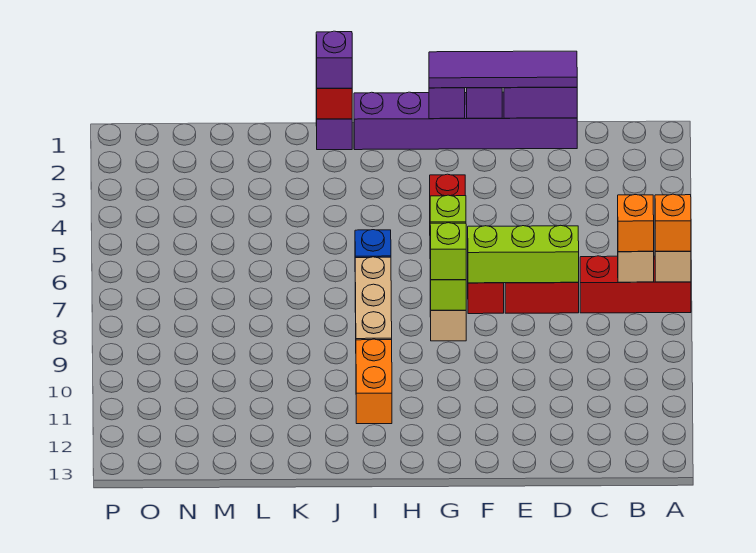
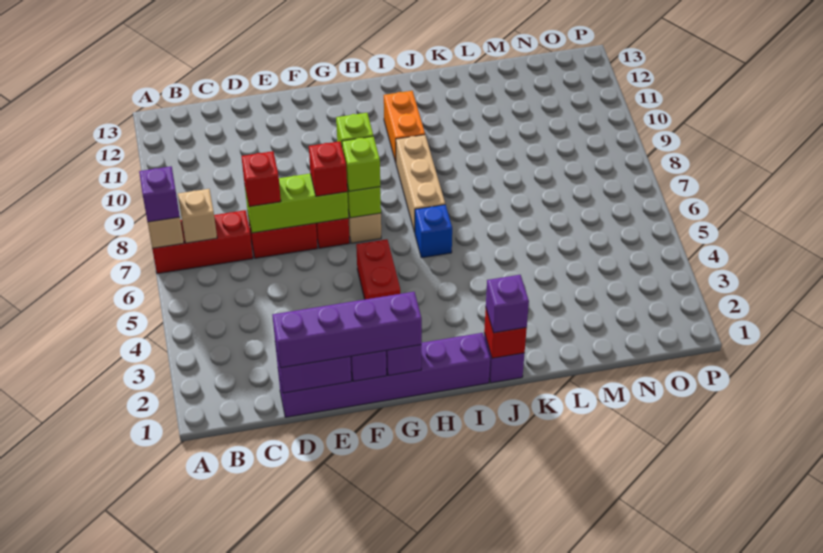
orange brick A7 level 3 -> purple brick A7 level 3
orange brick B7 level 3 -> none
purple tile D1:G1 level 3 -> purple brick D1:G1 level 3
none -> red brick D7 level 3
none -> red brick F7 level 3

